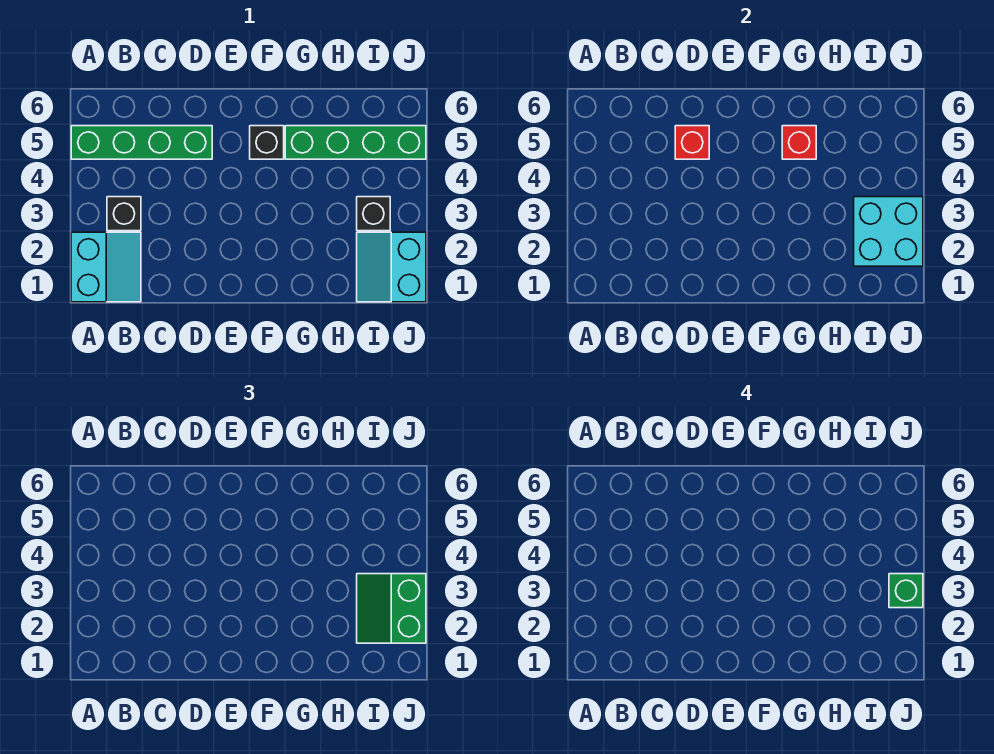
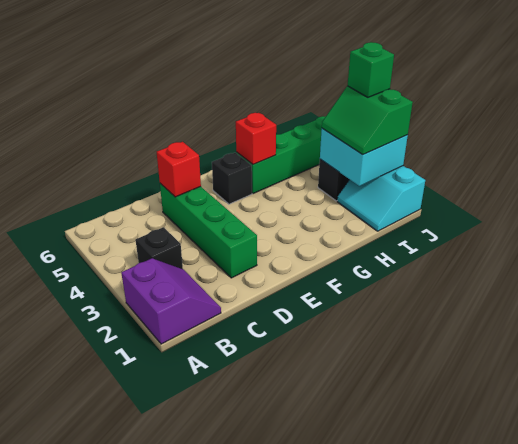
cyan slope A1:B2 level 1 top A -> purple slope A1:B2 level 1 top A
green brick A5:D5 level 1 -> green brick D2:D5 level 1

